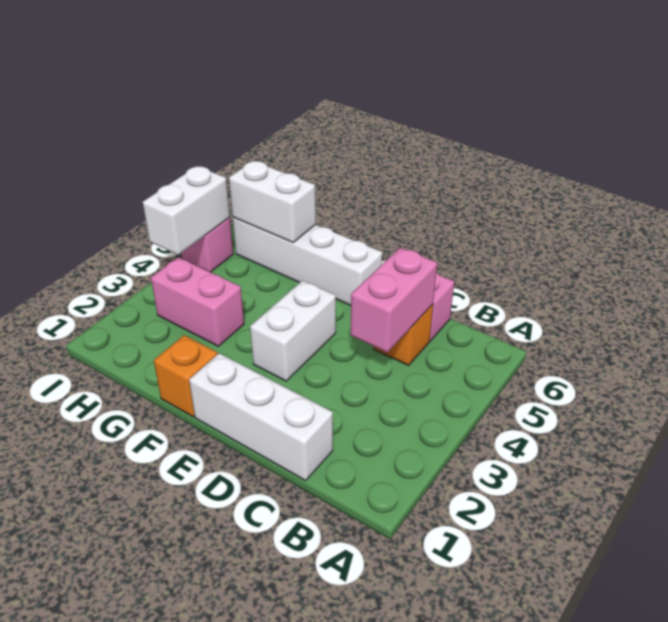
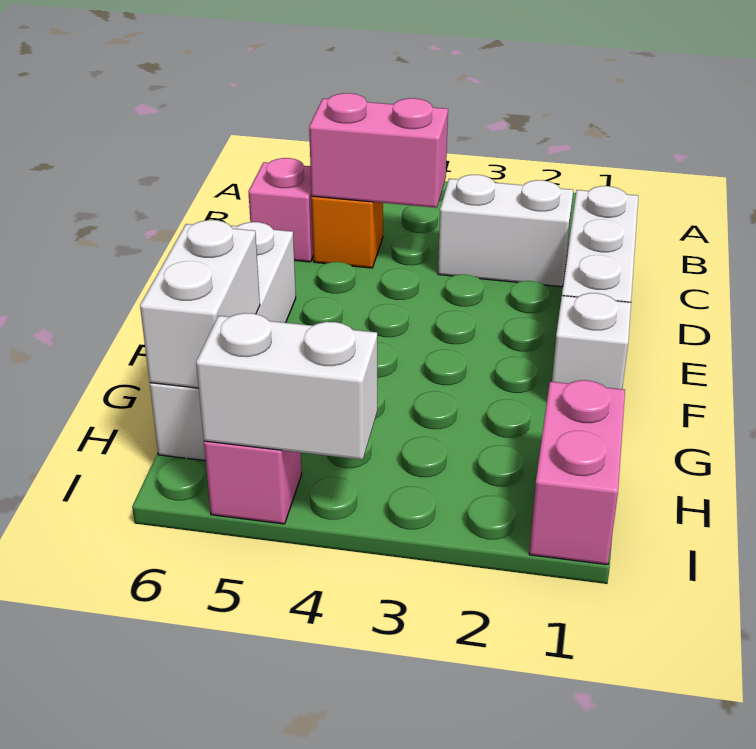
white brick E3:E4 level 1 -> white brick C2:C3 level 1
orange brick F1 level 1 -> white brick F1 level 1
pink brick G3:H3 level 1 -> pink brick H1:I1 level 1

